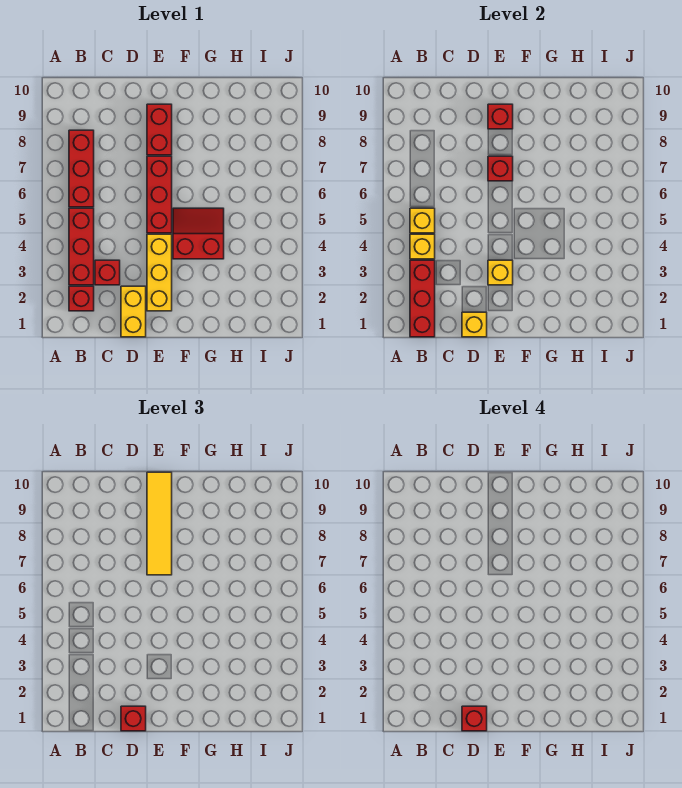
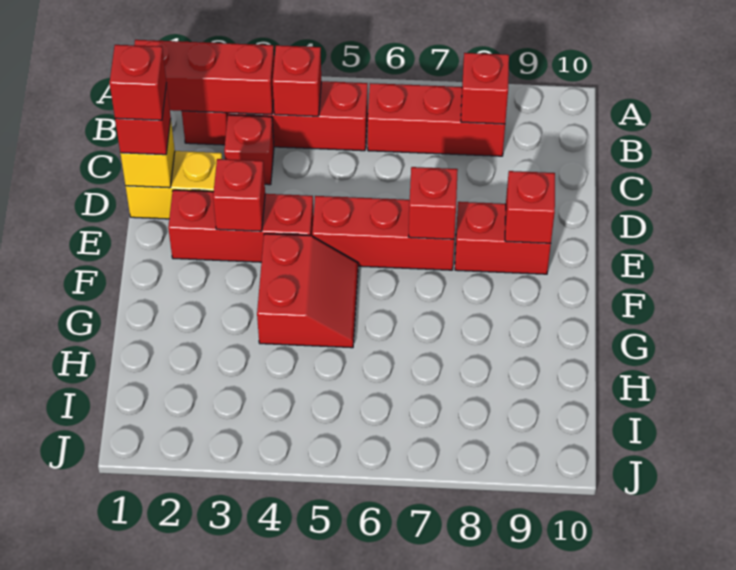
yellow brick B4 level 2 -> red brick B4 level 2
yellow brick B5 level 2 -> none
none -> red brick B8 level 2
yellow brick E2:E4 level 1 -> red brick E2:E4 level 1
yellow brick E3 level 2 -> red brick E3 level 2
yellow tile E7:E10 level 3 -> none

